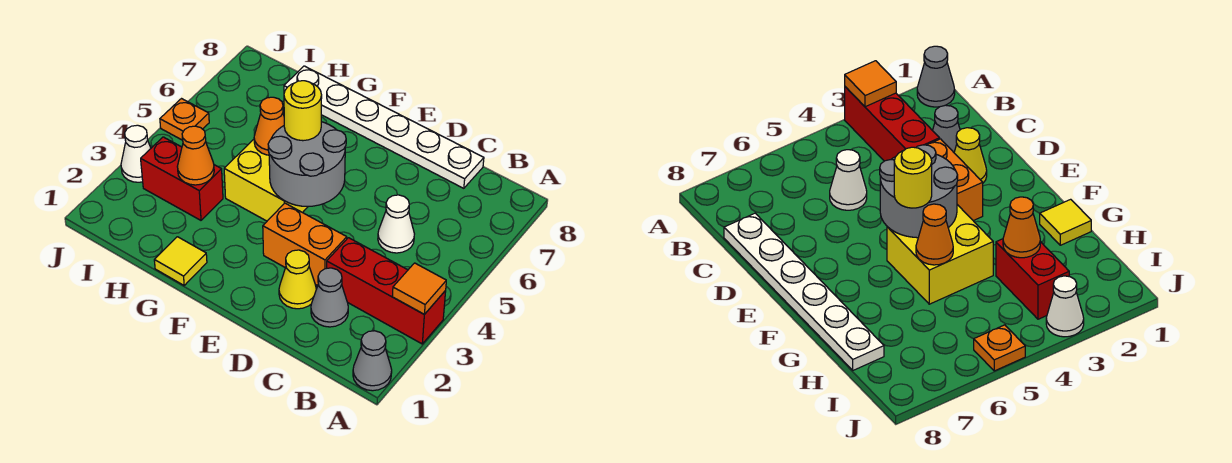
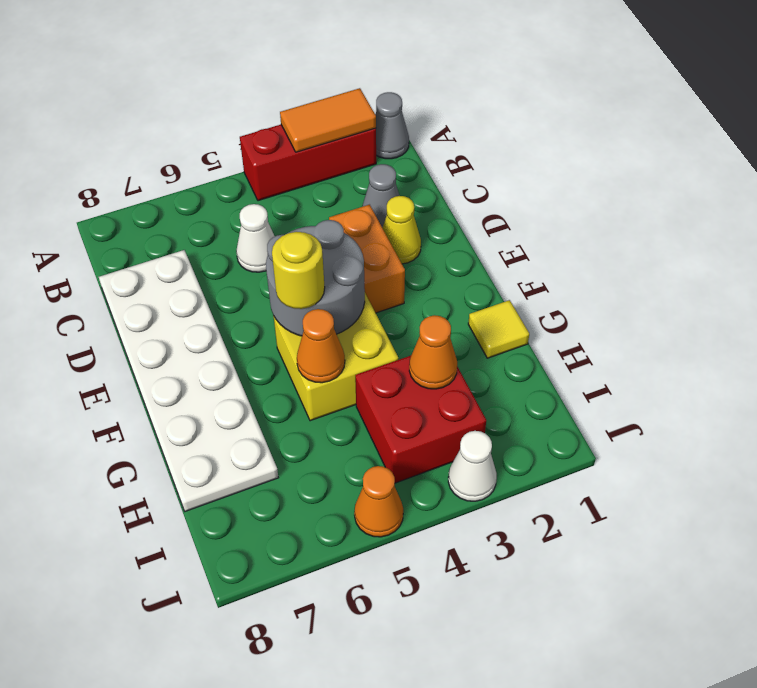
red brick A3:C3 level 1 -> red brick A2:A4 level 1
orange tile A3 level 2 -> orange tile A2:A3 level 2
white plate C8:H8 level 1 -> white plate C7:H8 level 1
red brick H3:I3 level 1 -> red brick H3:I4 level 1
orange plate J5 level 1 -> orange cone J5 level 1

